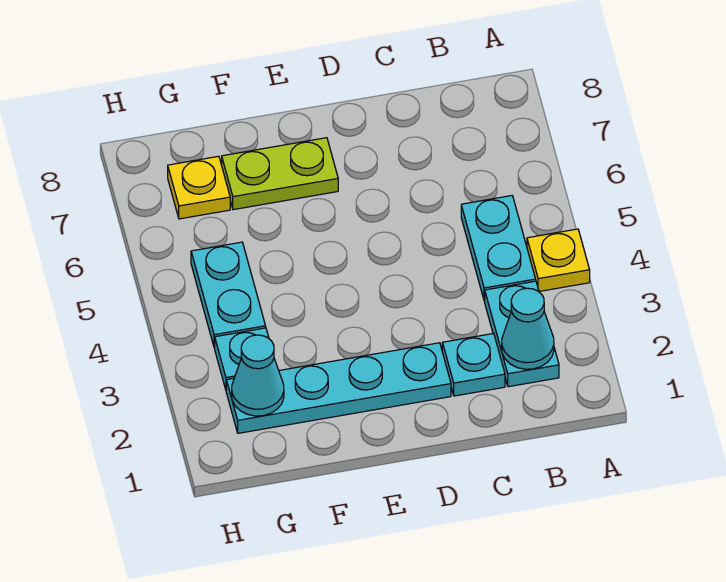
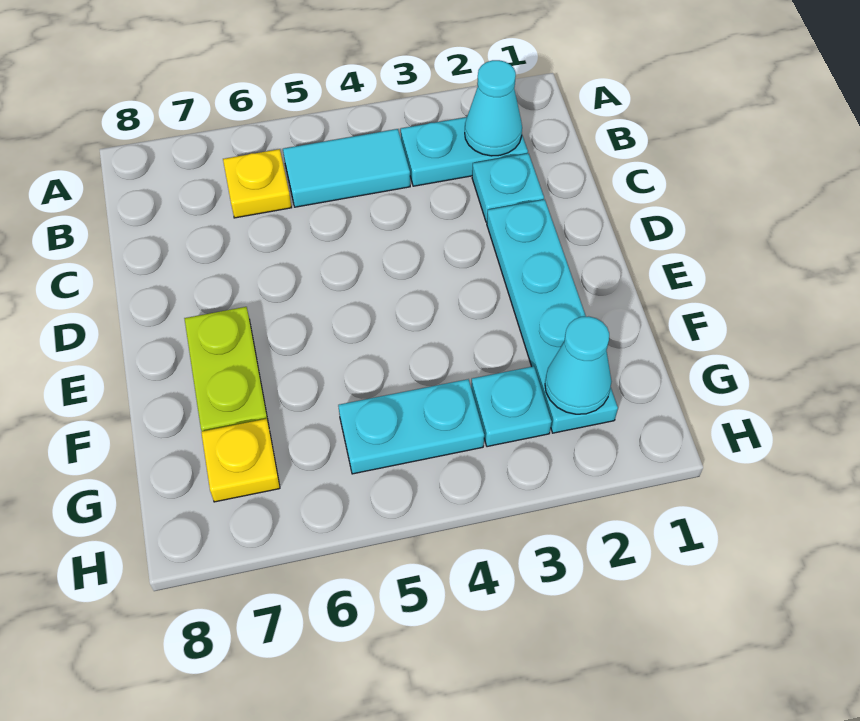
yellow plate A4 level 1 -> yellow plate B6 level 1
cyan plate B4:B5 level 1 -> cyan tile B4:B5 level 1

